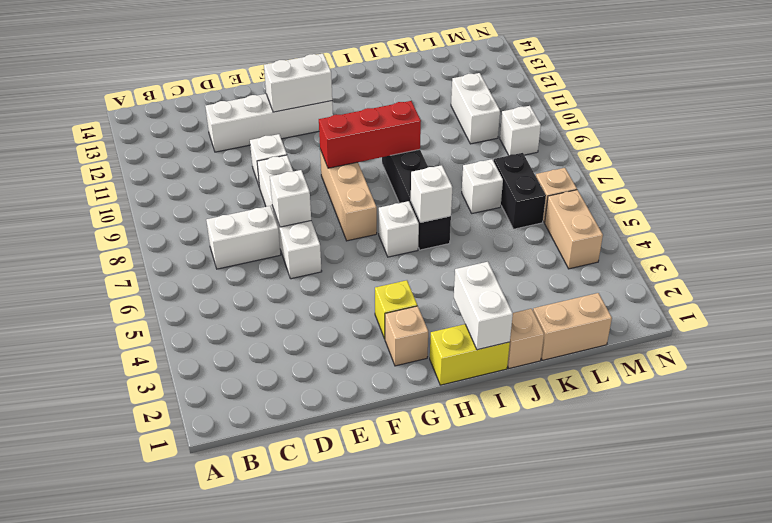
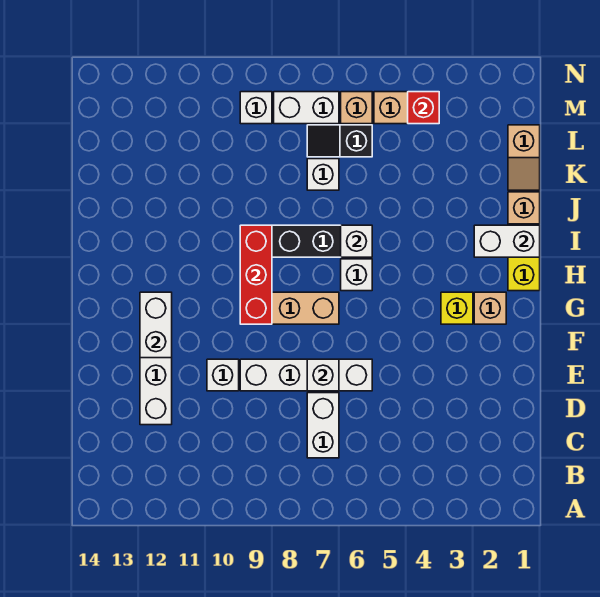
tan brick K1:L1 level 1 -> tan slope K1:L1 level 1 top L
black brick L6:L7 level 1 -> black slope L6:L7 level 1 top 6
white brick L10:L11 level 1 -> white brick M7:M8 level 1
none -> red brick M4 level 2

